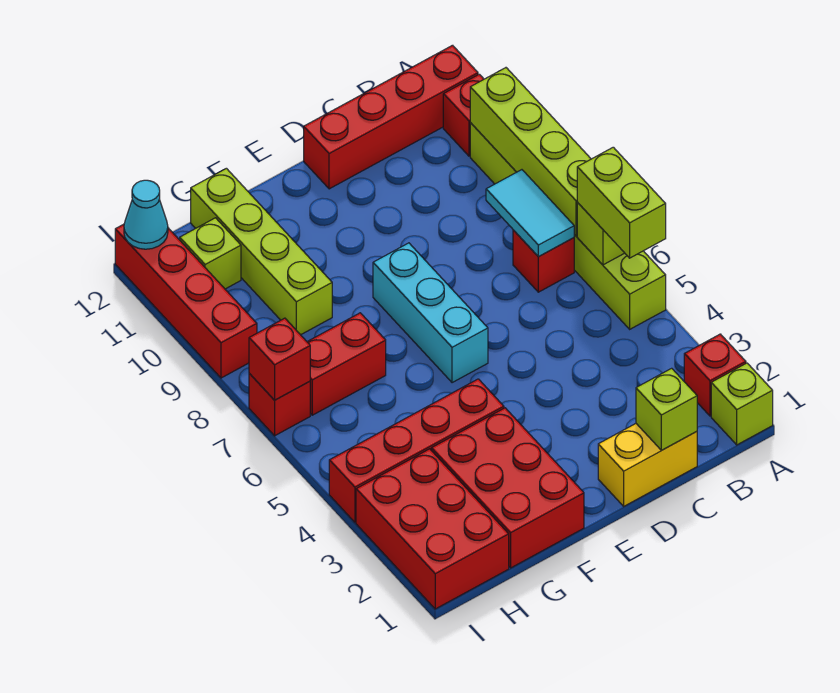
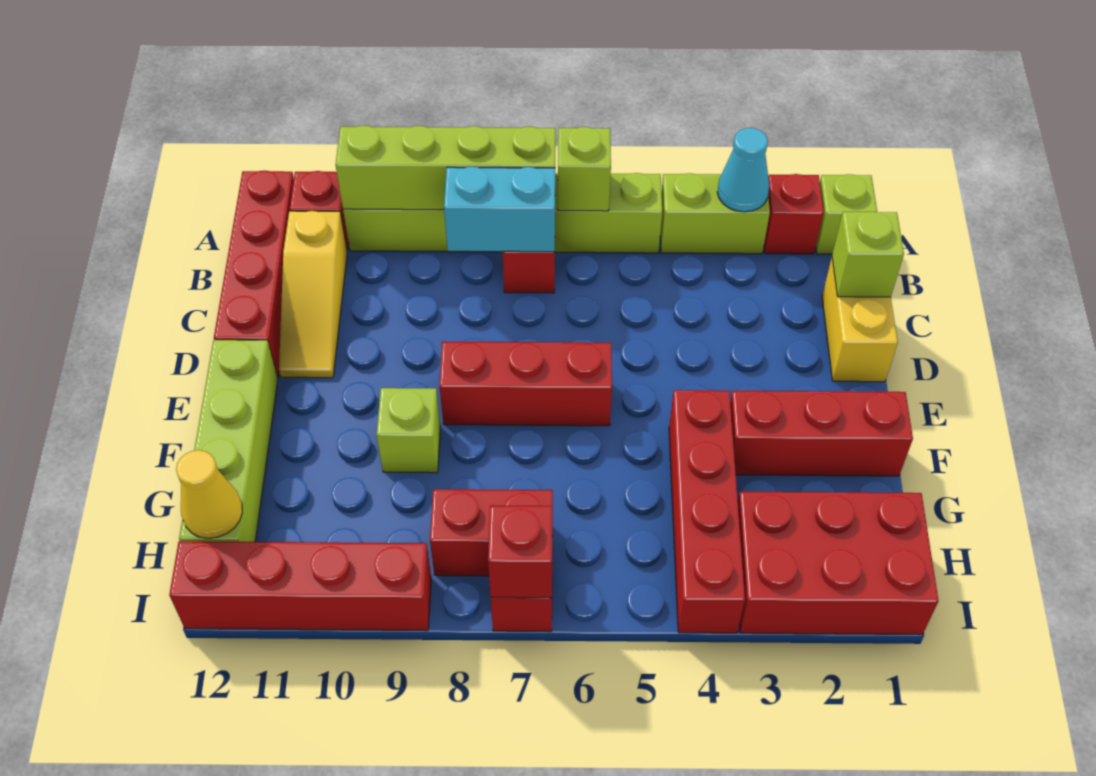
lime brick A5:A6 level 3 -> lime brick A3:A4 level 1
cyan tile B7:B8 level 2 -> cyan brick B7:B8 level 2
none -> yellow slope B11:D11 level 1 top B
cyan brick E6:E8 level 1 -> red brick E6:E8 level 1
red brick F1:G3 level 1 -> red brick F1:F3 level 1
red brick G7:H7 level 1 -> red brick H7:H8 level 1
lime brick G9:G12 level 1 -> lime brick E12:H12 level 1
lime brick H11 level 1 -> lime brick F9 level 1
none -> yellow cone H12 level 2
cyan cone I12 level 2 -> cyan cone A3 level 2

